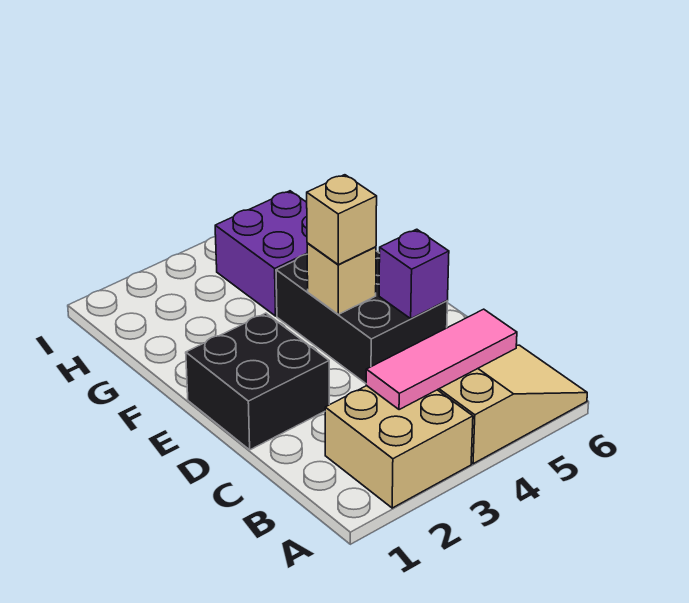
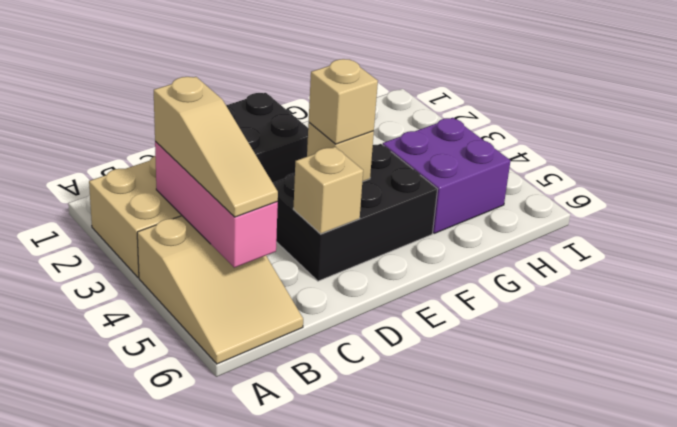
pink tile B3:B5 level 2 -> pink brick B3:B5 level 2
none -> tan slope B3:B5 level 3 top 3
purple brick D5 level 2 -> tan brick D5 level 2

